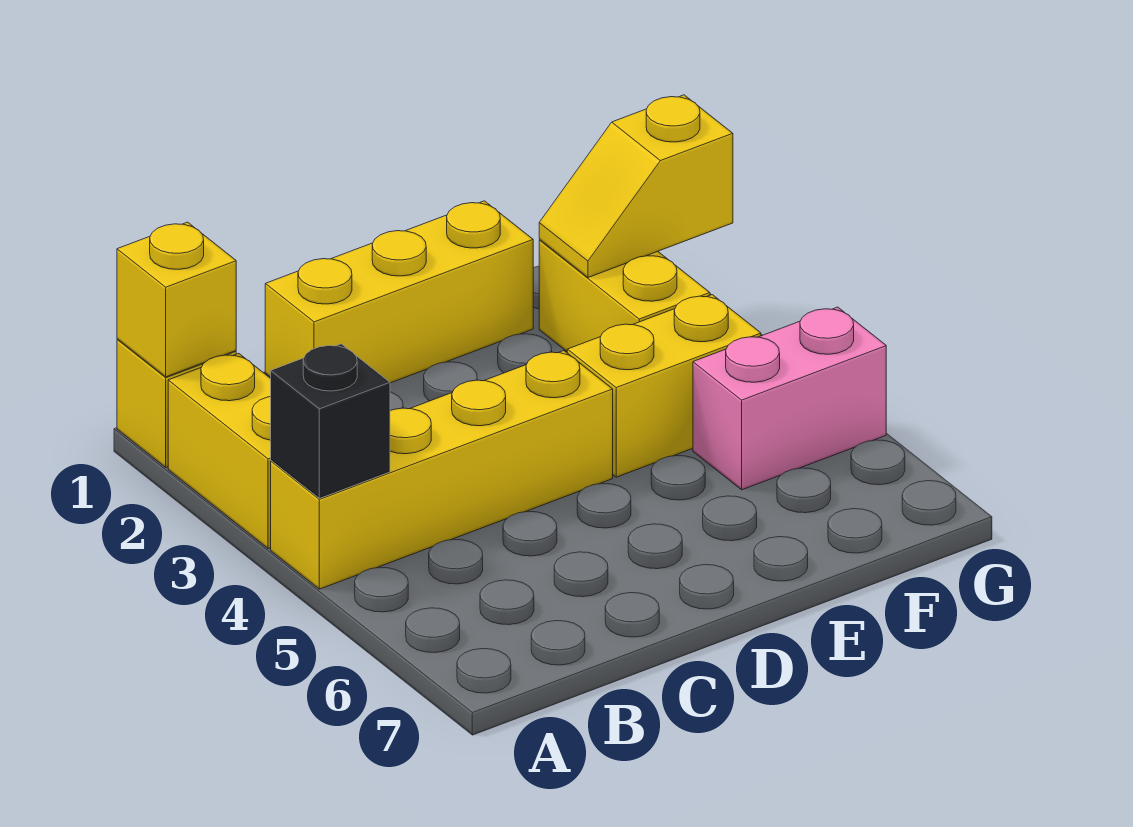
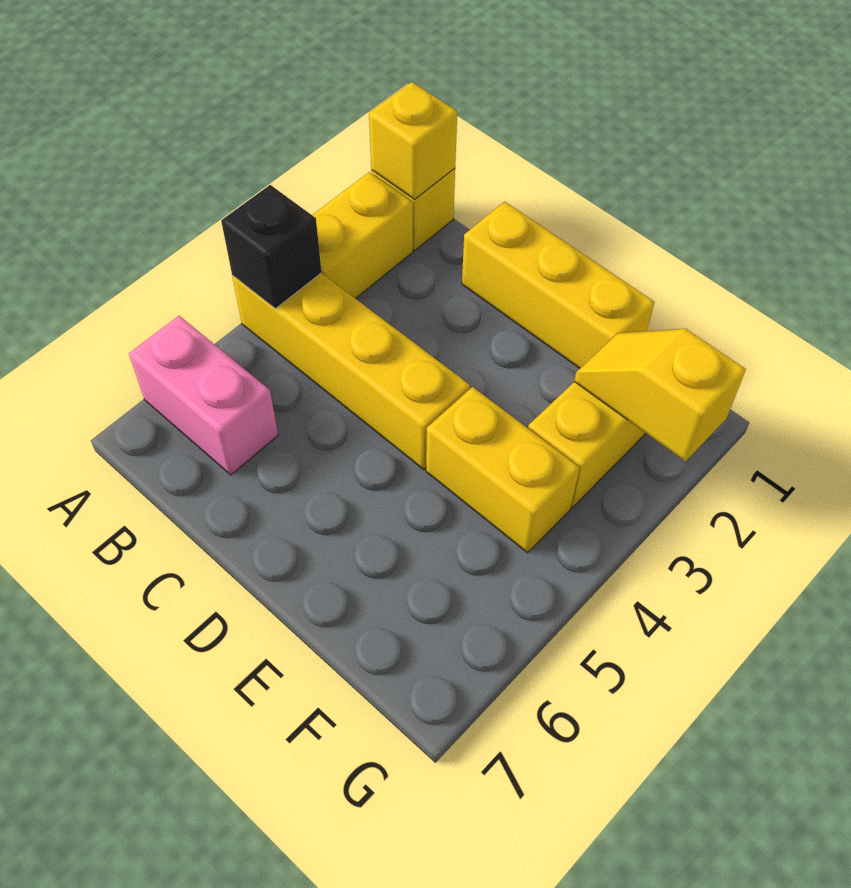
pink brick F5:G5 level 1 -> pink brick A6:B6 level 1

